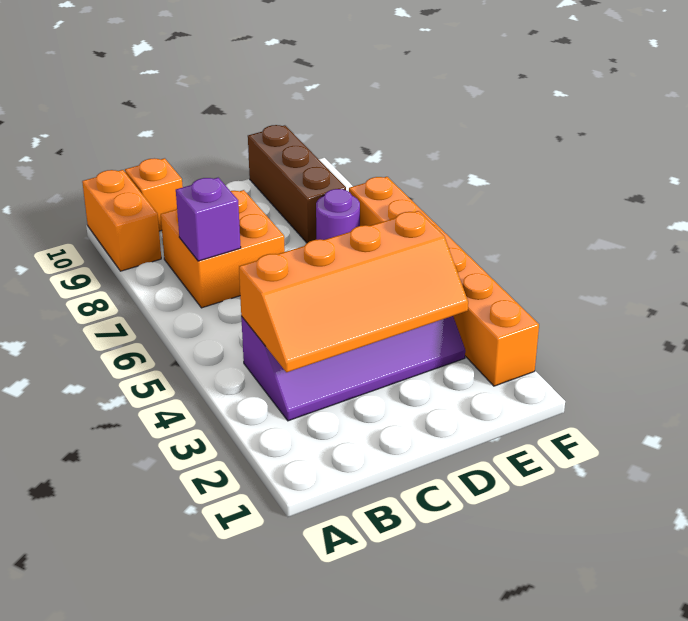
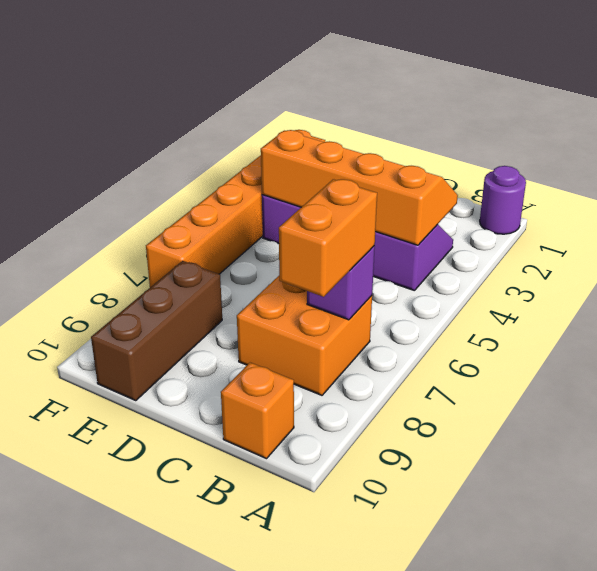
orange brick A9:A10 level 1 -> orange brick B7:B8 level 3
purple round brick E7 level 1 -> purple round brick A1 level 1

